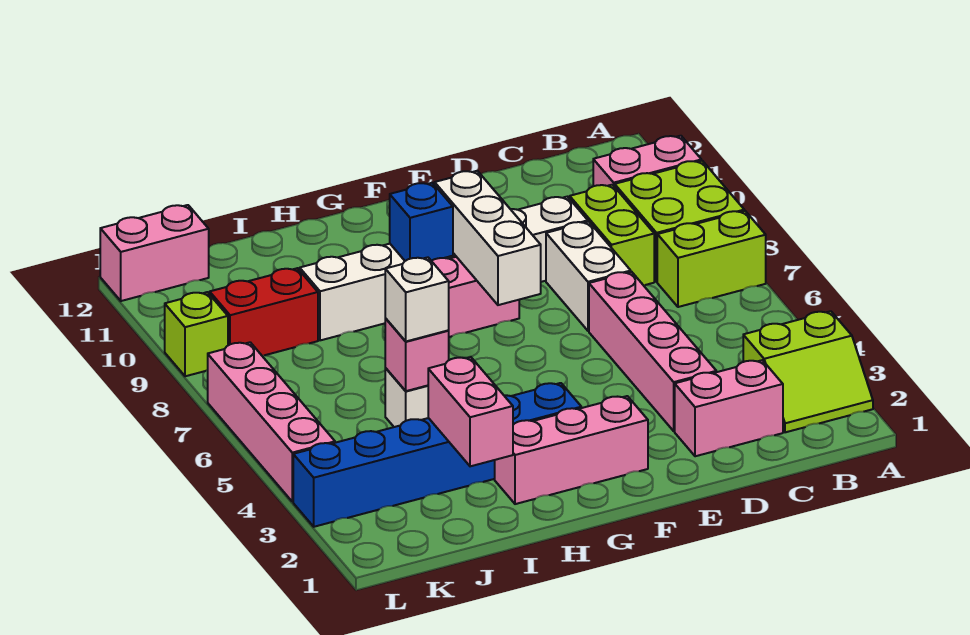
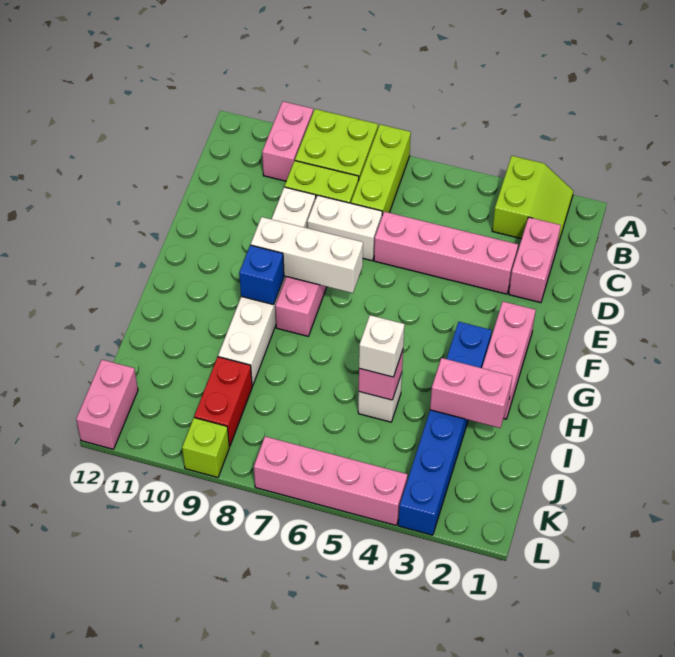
lime brick A7:B7 level 1 -> lime brick A7:C7 level 1

